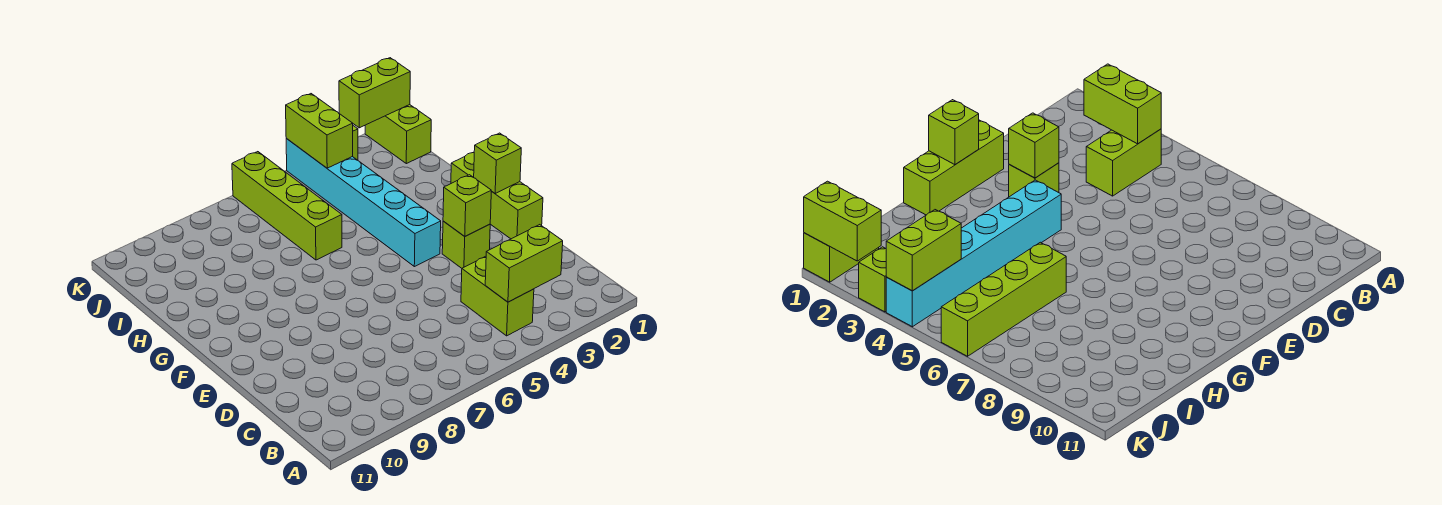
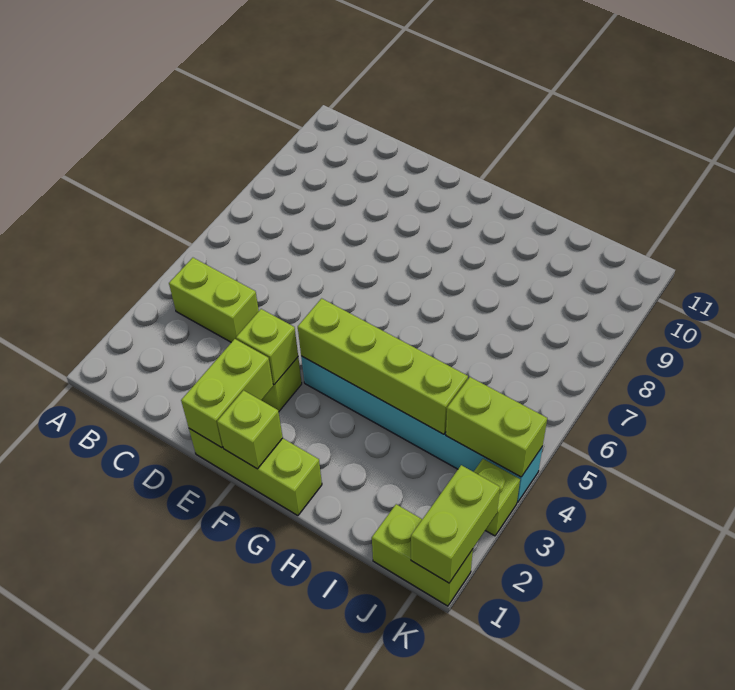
lime brick B3:B4 level 2 -> lime brick E1:E2 level 2
lime brick H6:K6 level 1 -> lime brick F4:I4 level 2

